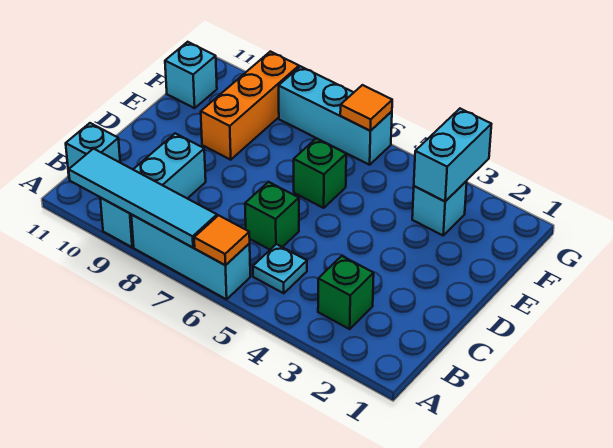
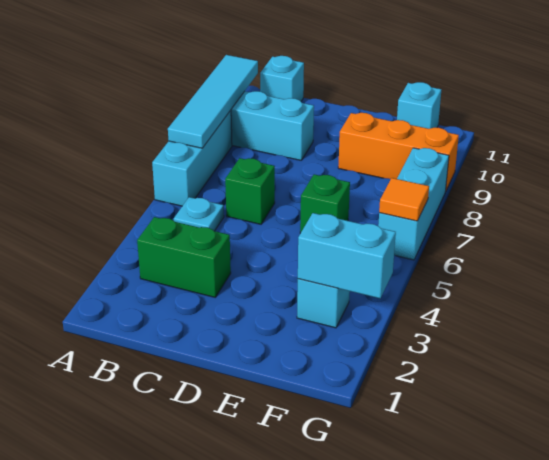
orange tile A6 level 2 -> none
green brick B3 level 1 -> green brick B3:C3 level 1

